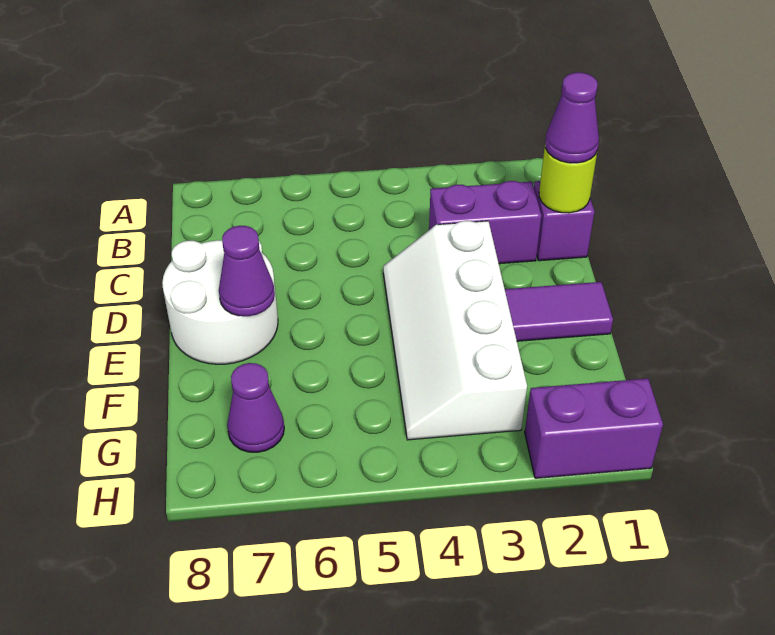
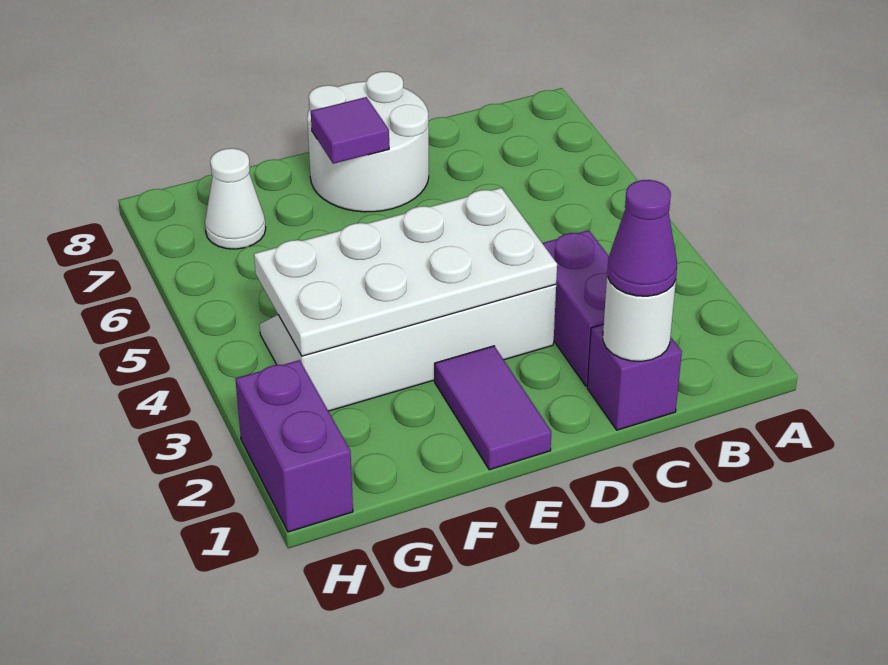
lime round brick C1 level 2 -> white round brick C1 level 2
none -> white plate D3:G4 level 2
purple cone E7 level 2 -> purple tile E7 level 2
purple cone G7 level 1 -> white cone G7 level 1

